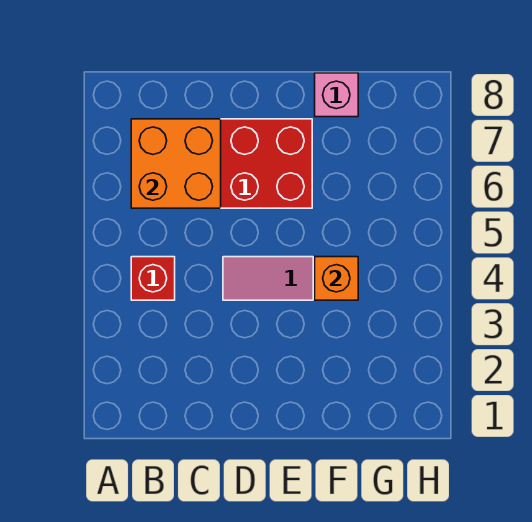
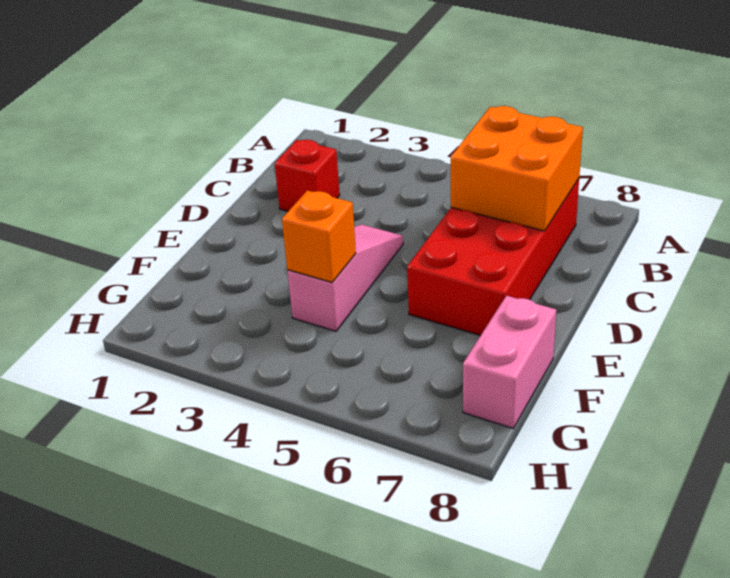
red brick B4 level 1 -> red brick C2 level 1
pink brick F8 level 1 -> pink brick F8:G8 level 1

